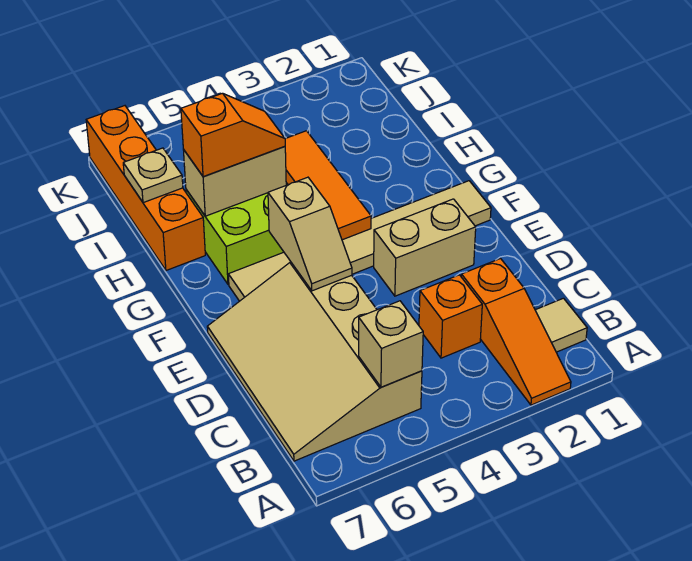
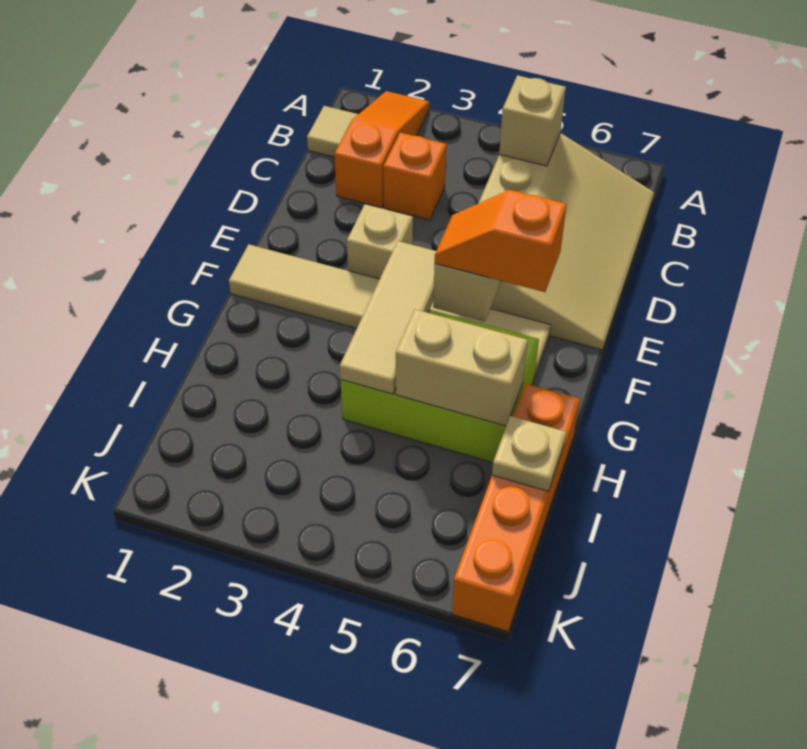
tan brick E2:E3 level 1 -> tan brick E3 level 1
orange tile F4:H4 level 2 -> tan tile F4:H4 level 2
orange slope H5:H6 level 3 top 6 -> orange slope F5:F6 level 3 top 6

